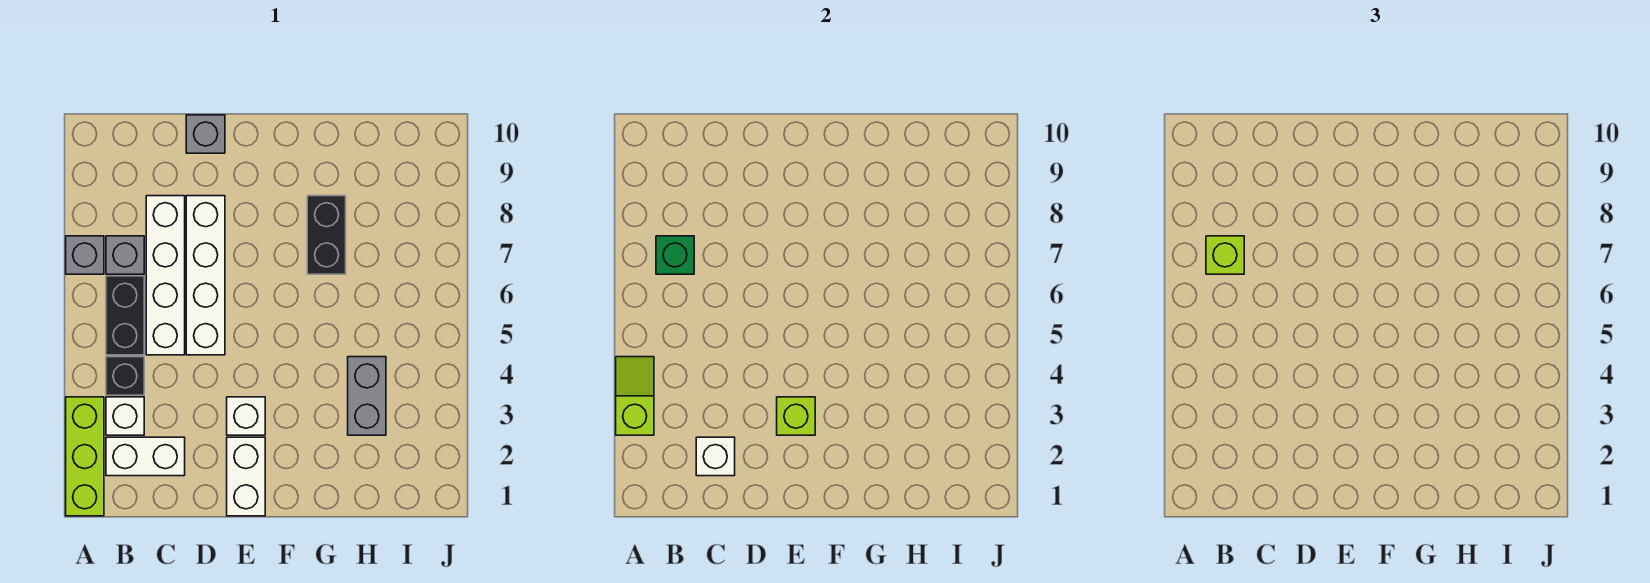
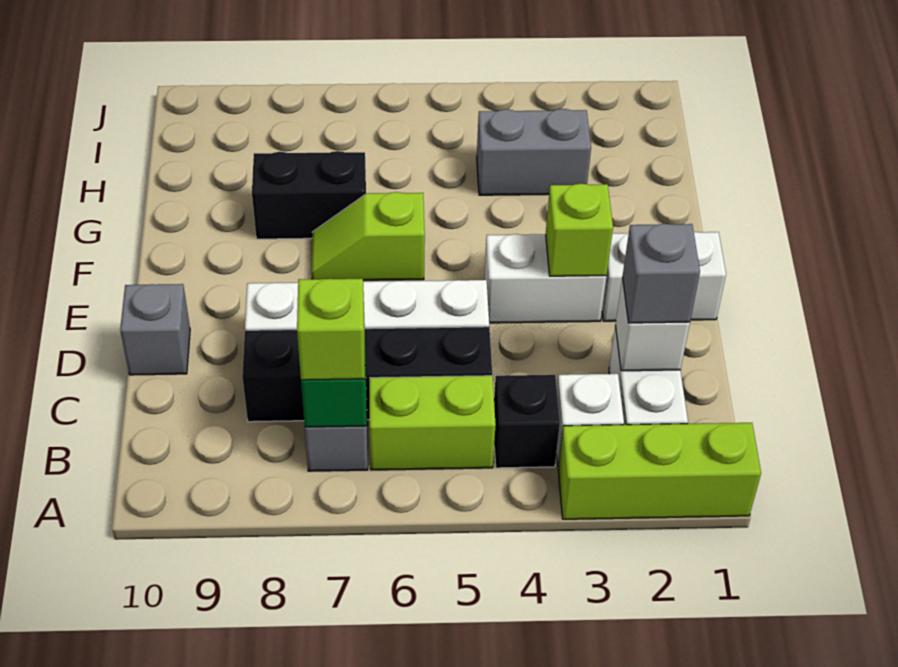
lime slope A3:A4 level 2 top 3 -> lime slope F6:F7 level 1 top 6
grey brick A7 level 1 -> grey brick C2 level 3
black brick B5:B6 level 1 -> lime brick B5:B6 level 1
white brick C5:C8 level 1 -> black brick C5:C8 level 1
white brick E3 level 1 -> white brick E3:E4 level 1

